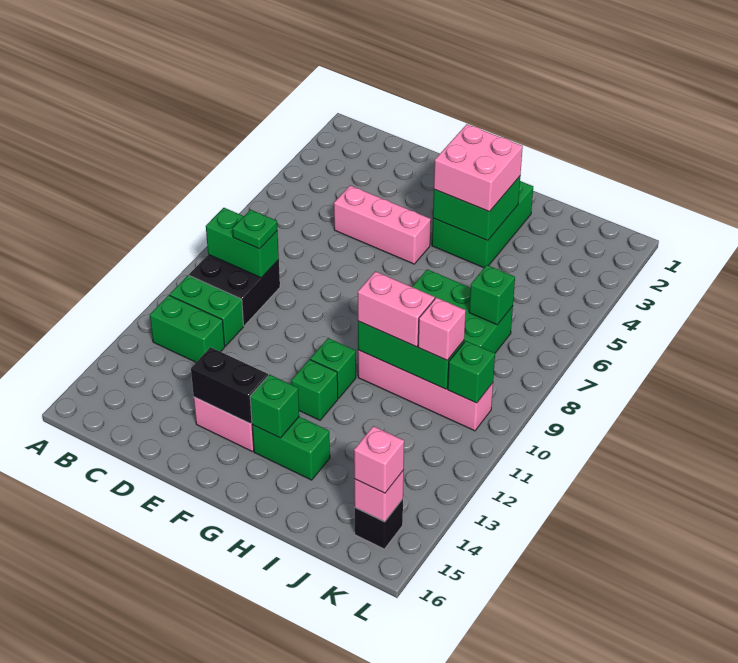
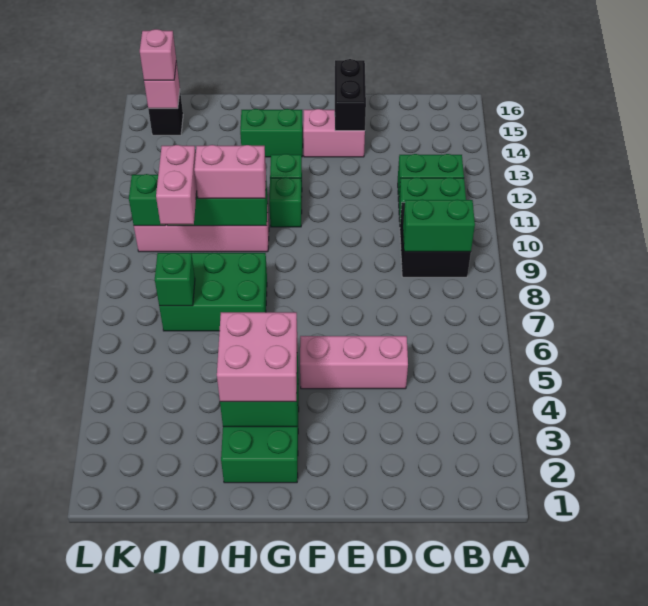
green plate C9 level 3 -> none
black brick E14:F14 level 2 -> black brick E14:E15 level 2
green brick G14 level 2 -> none
pink brick J10 level 3 -> pink brick J9:J10 level 3

